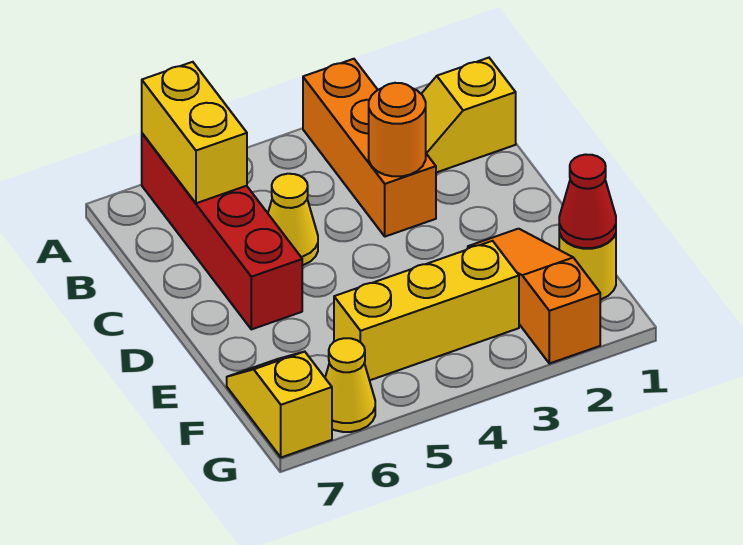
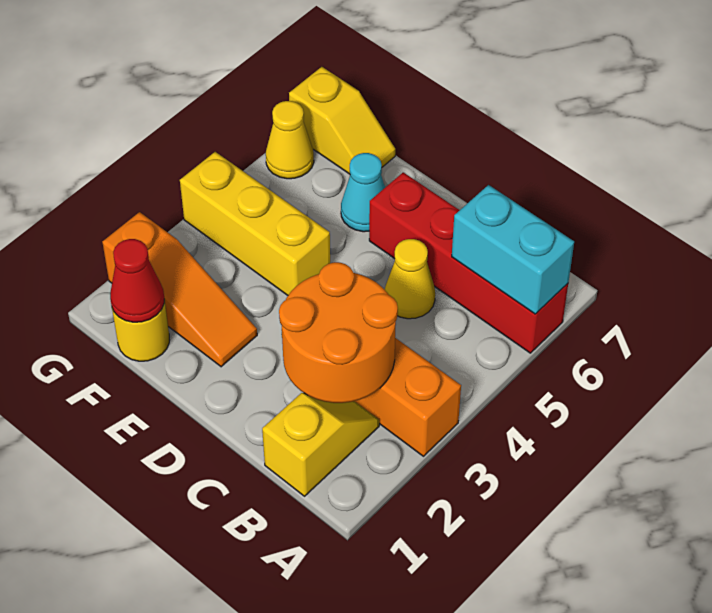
yellow brick A6:B6 level 2 -> cyan brick A6:B6 level 2
orange round brick C3 level 2 -> orange round brick B2:C3 level 2
none -> cyan cone E6 level 1
yellow brick F3:F5 level 1 -> yellow brick E4:G4 level 1

